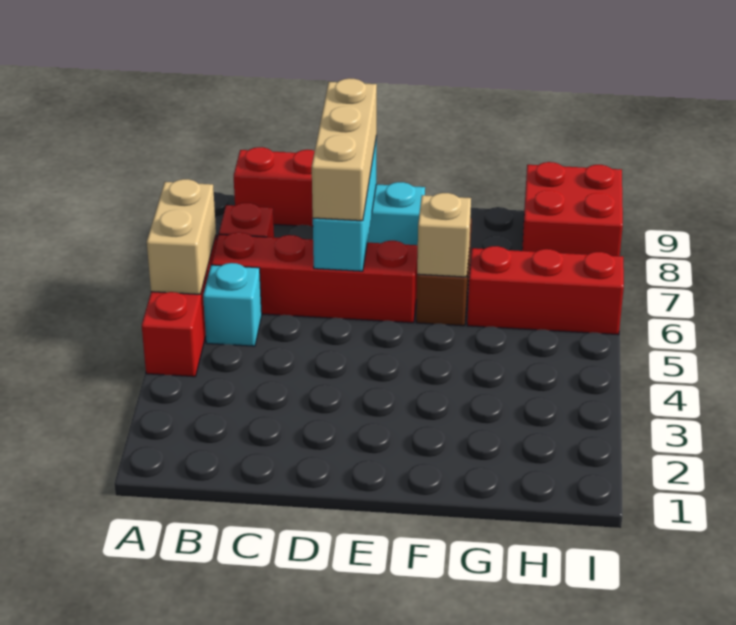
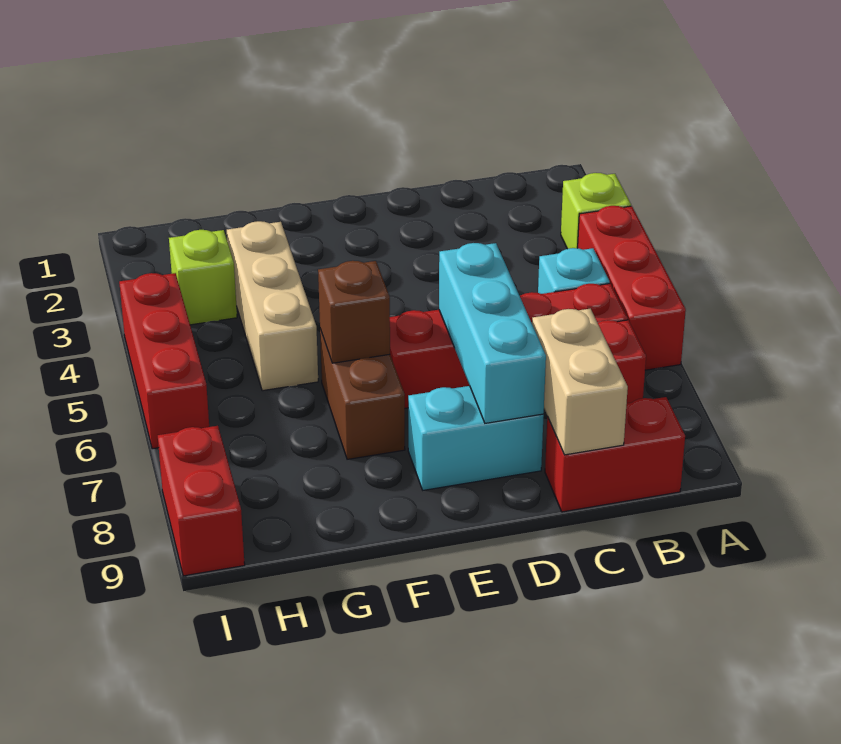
none -> lime brick A3 level 1
tan brick A5:A6 level 2 -> tan brick C8:C9 level 2
tan brick D6:D8 level 3 -> tan brick G3:G5 level 1
tan brick F6 level 2 -> brown brick F6 level 2
red brick G6:I6 level 1 -> red brick I4:I6 level 1
none -> lime brick H3 level 1
red brick H8:I9 level 1 -> red brick I8:I9 level 1

